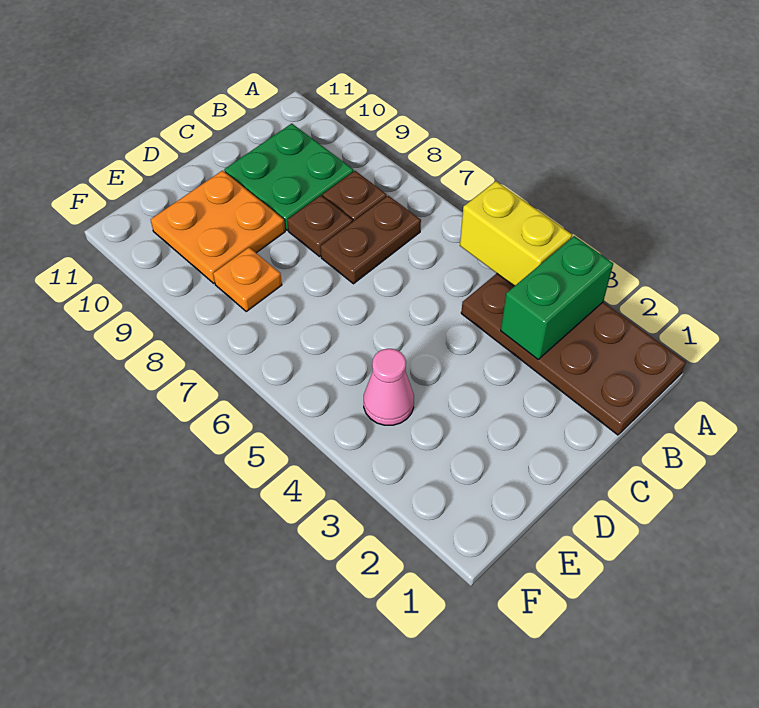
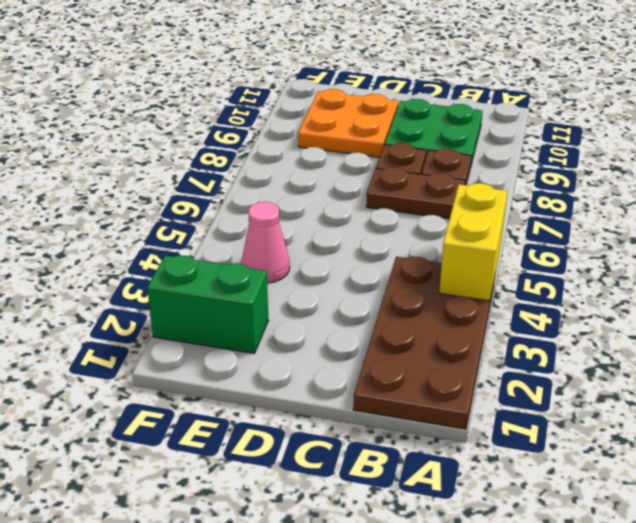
green brick A3:B3 level 2 -> green brick E2:F2 level 1
orange plate E8 level 1 -> none

